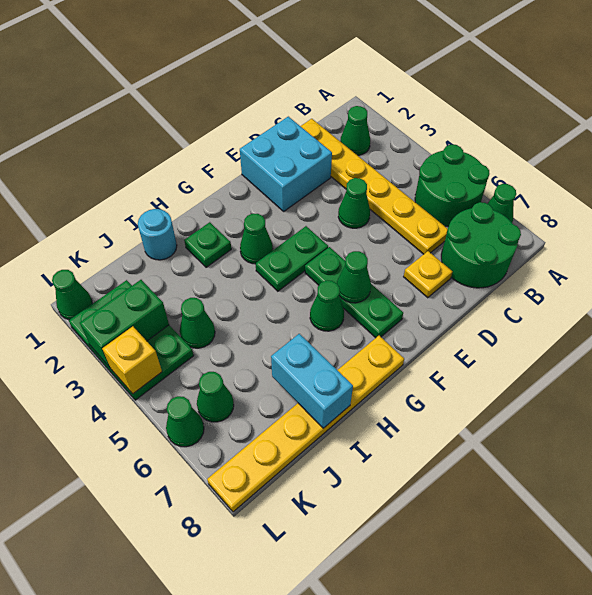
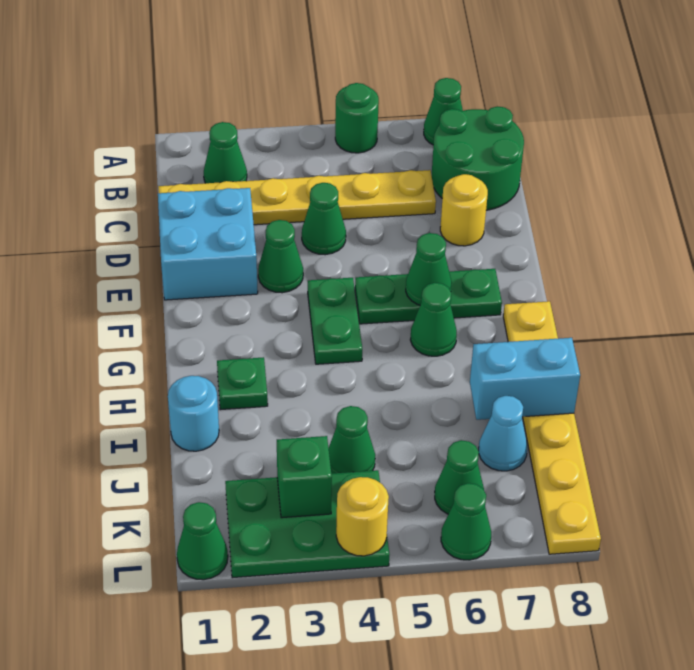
green round brick A5:B6 level 1 -> green round brick A5 level 1
yellow plate D7 level 1 -> yellow round brick D7 level 1
green cone G3 level 1 -> green cone E3 level 1
none -> cyan cone J7 level 1
green brick K3:L3 level 2 -> green brick K3 level 2
yellow brick L4 level 2 -> yellow round brick L4 level 2

